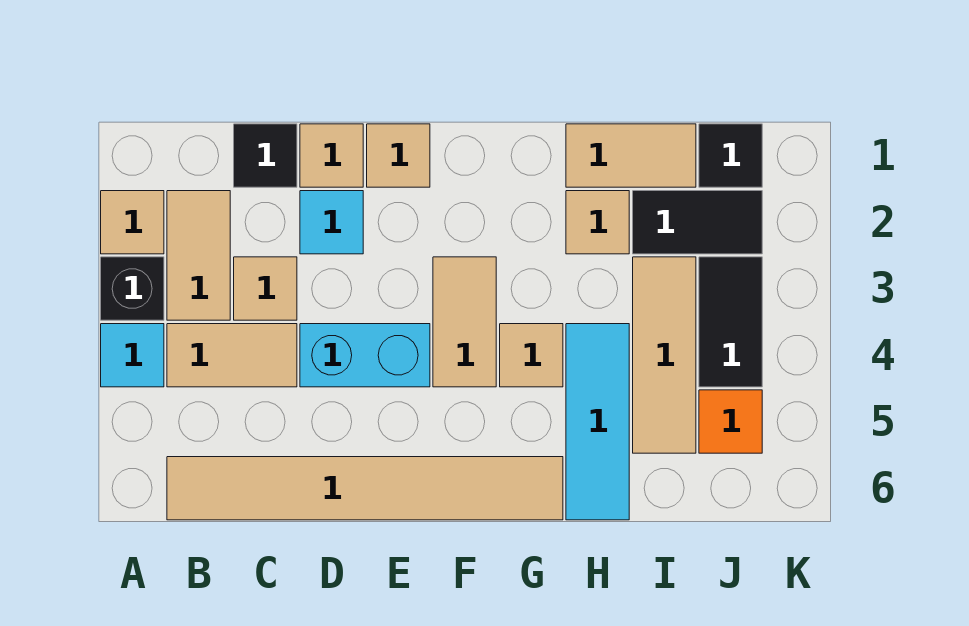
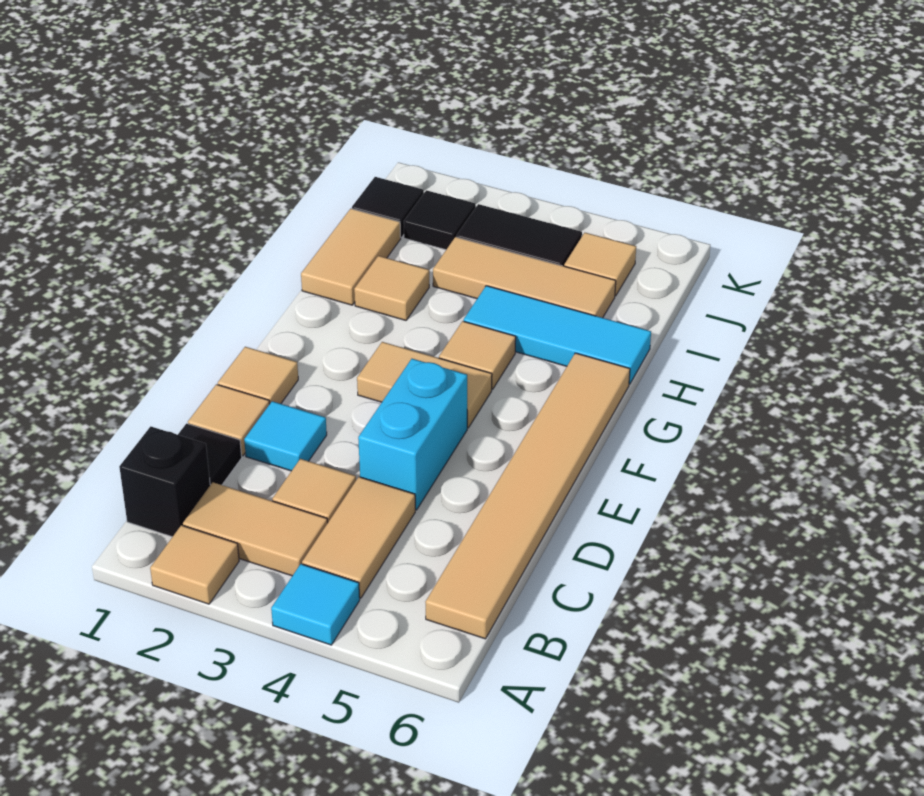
black brick A3 level 1 -> black brick B1 level 1
black tile I2:J2 level 1 -> black tile J2 level 1
orange tile J5 level 1 -> tan tile J5 level 1

